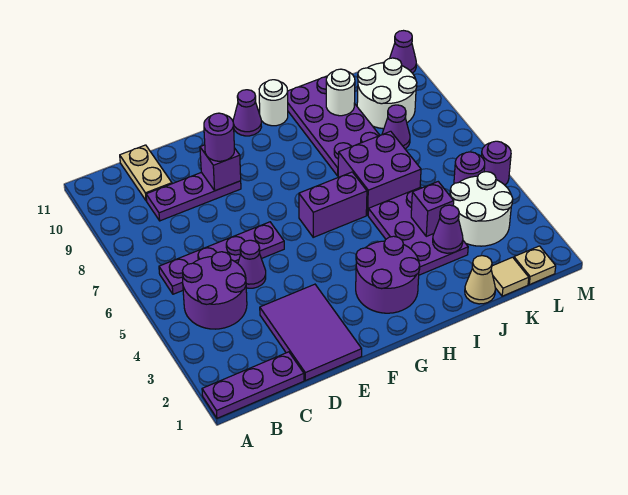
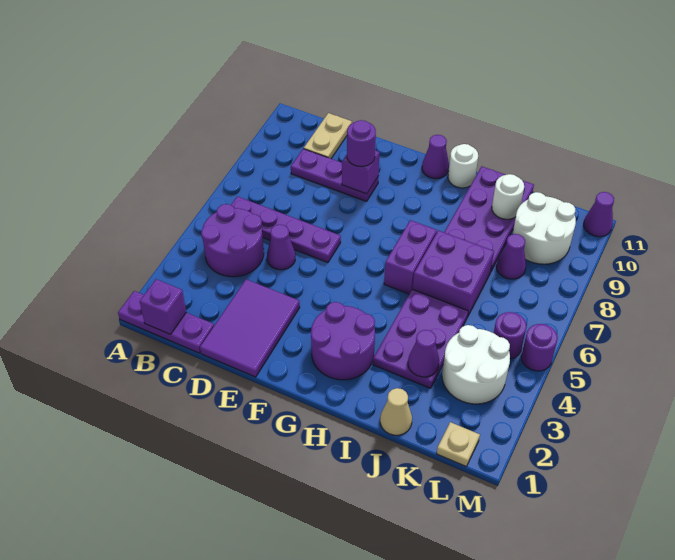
purple brick G6:H6 level 1 -> purple brick H6:H7 level 1
purple brick J4 level 2 -> purple brick B1 level 2
tan tile K1 level 1 -> none

